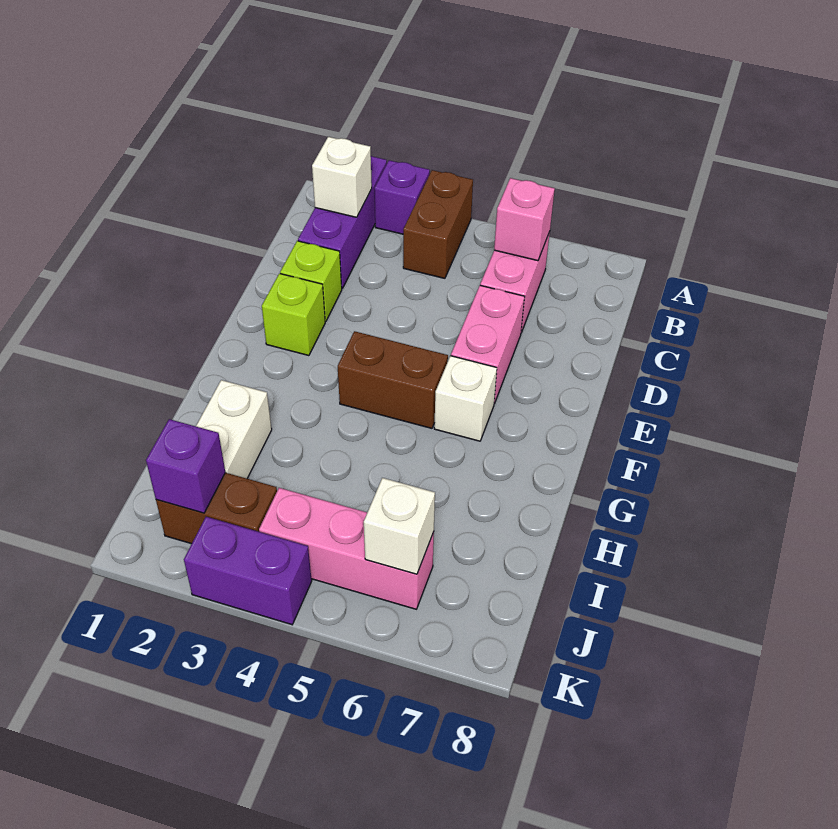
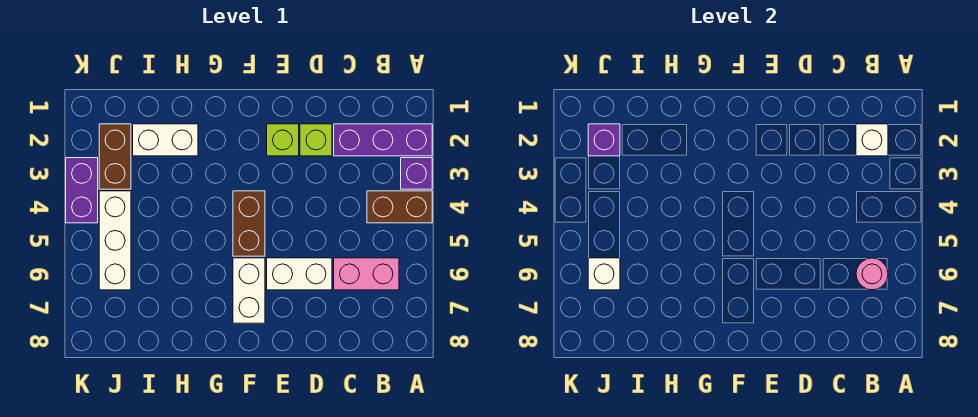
pink brick B6 level 2 -> pink round brick B6 level 2
pink brick D6:E6 level 1 -> white brick D6:E6 level 1
white brick F6 level 1 -> white brick F6:F7 level 1
pink brick J4:J6 level 1 -> white brick J4:J6 level 1

